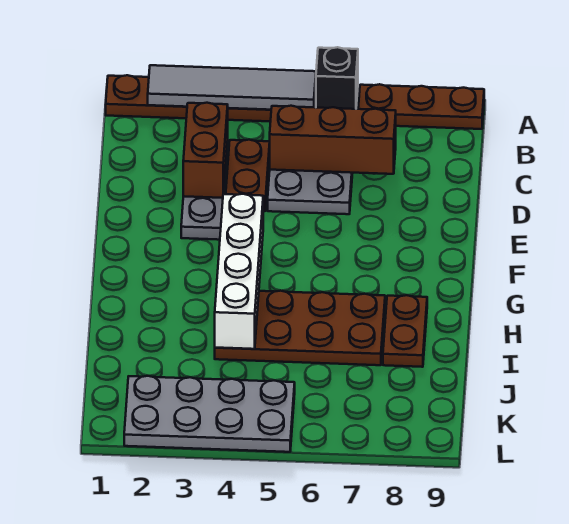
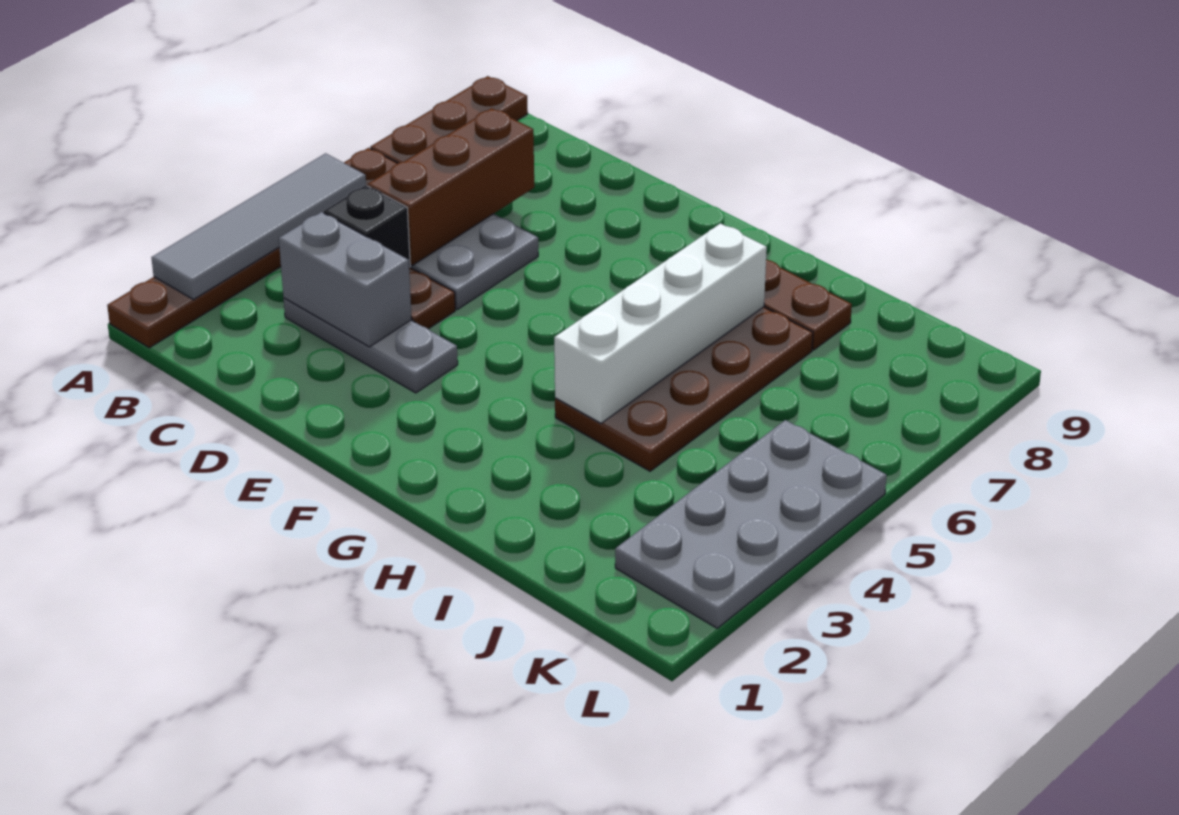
black brick A6 level 2 -> black brick C4 level 2
brown brick C3:D3 level 2 -> grey brick C3:D3 level 2
white brick F4:I4 level 2 -> white brick H4:H7 level 2

